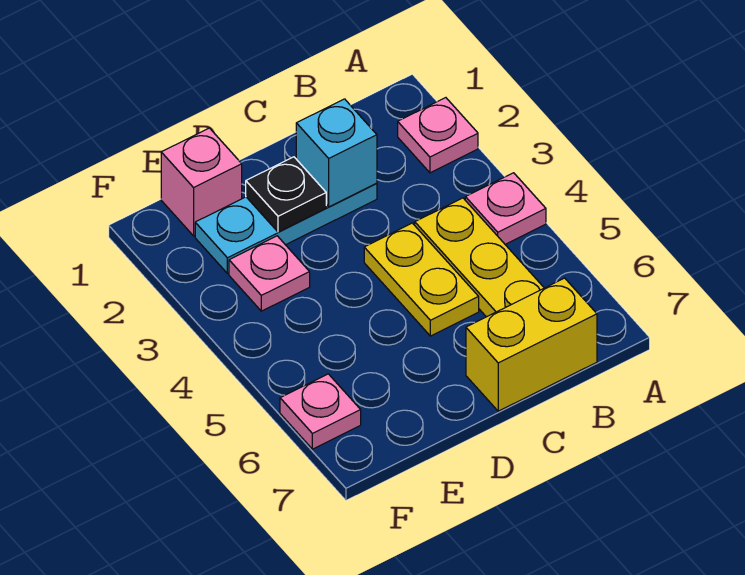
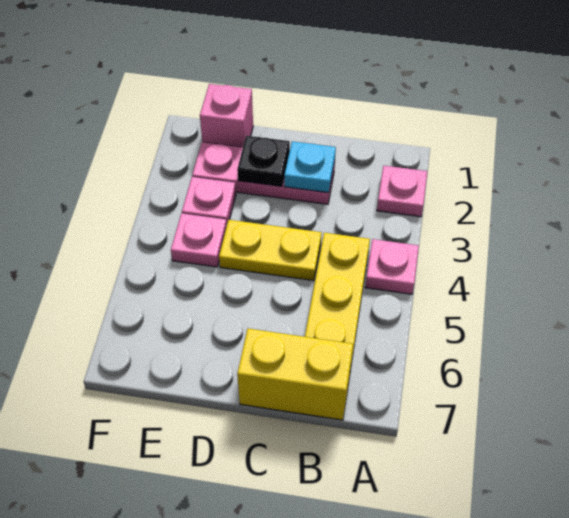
cyan plate C2:E2 level 1 -> pink plate C2:E2 level 1
cyan brick C2 level 2 -> cyan plate C2 level 2
yellow plate C4:C5 level 1 -> yellow plate C4:D4 level 1
pink plate F6 level 1 -> pink plate E4 level 1

